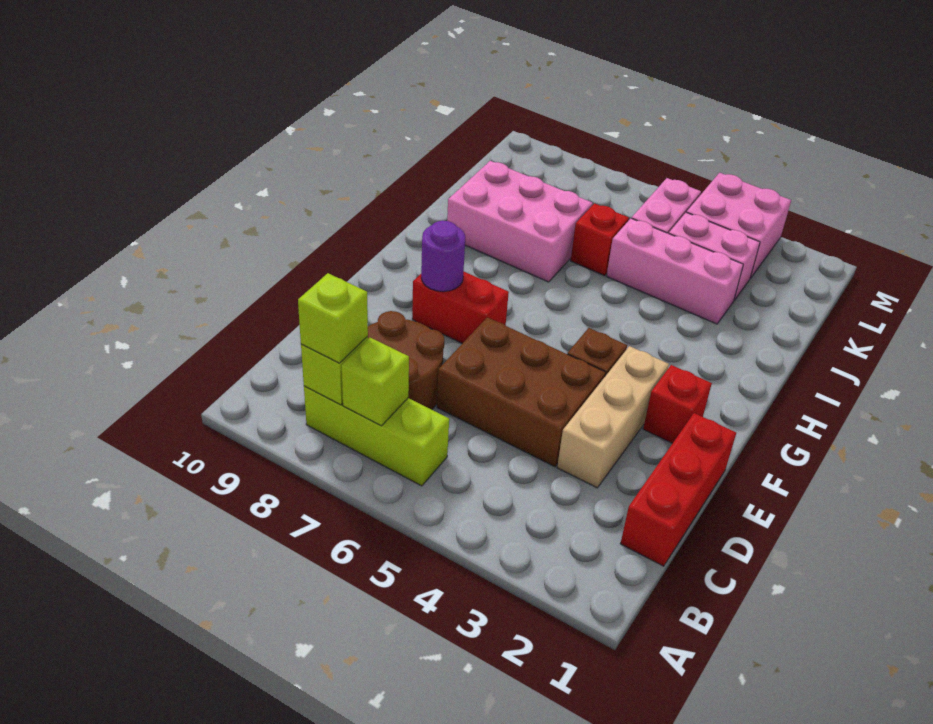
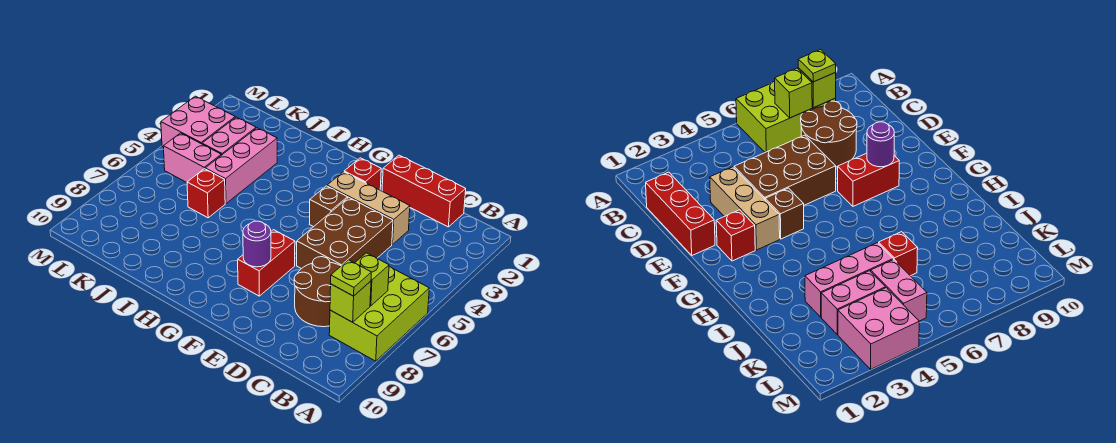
lime brick B6:B8 level 1 -> lime brick A6:B8 level 1
lime brick B8 level 3 -> lime plate B8 level 3
pink brick I7:J9 level 1 -> none

